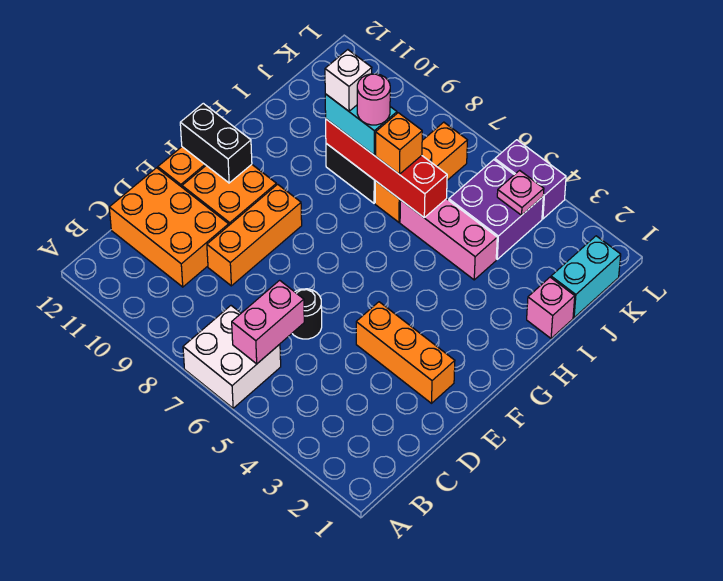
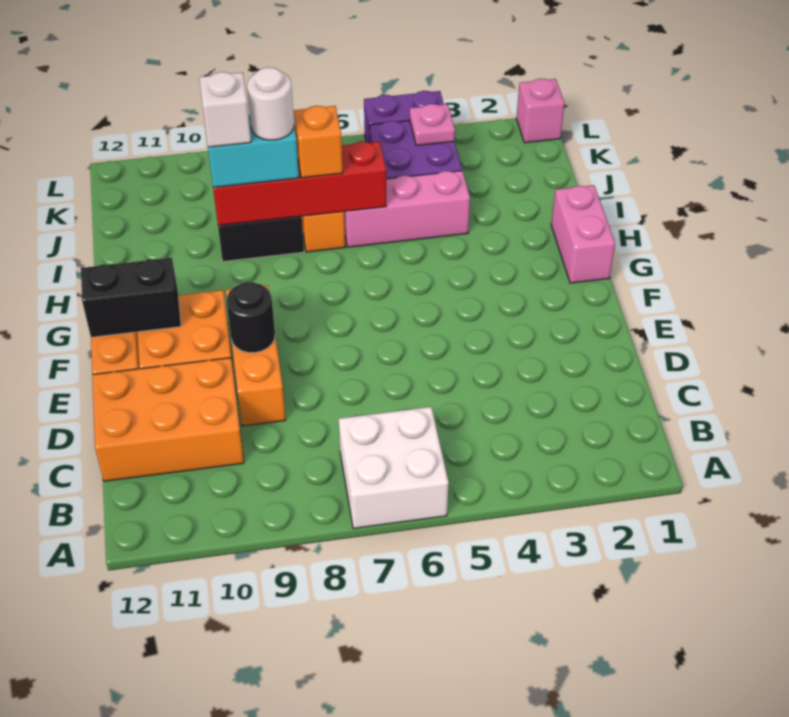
pink brick B6:C6 level 2 -> pink brick G1:H1 level 1
black round brick D6 level 1 -> black round brick E9 level 2
orange brick E2:E4 level 1 -> none
pink brick I1 level 1 -> pink brick L1 level 1
pink round brick I8 level 4 -> white round brick I8 level 4
cyan brick J1:K1 level 1 -> none

